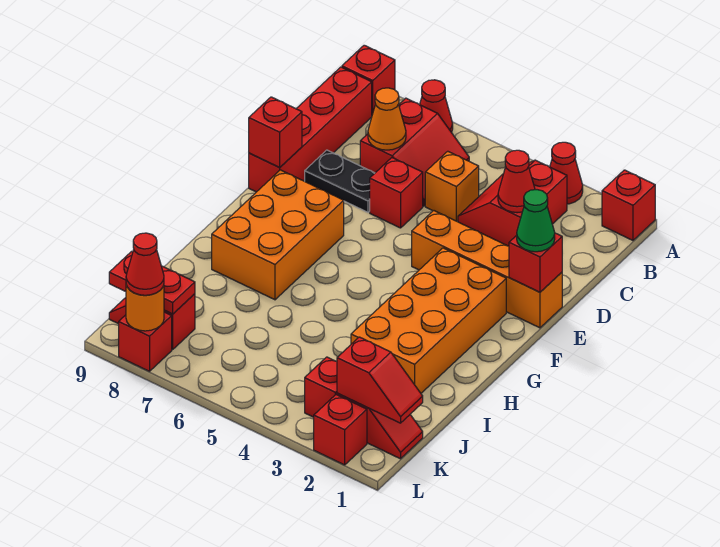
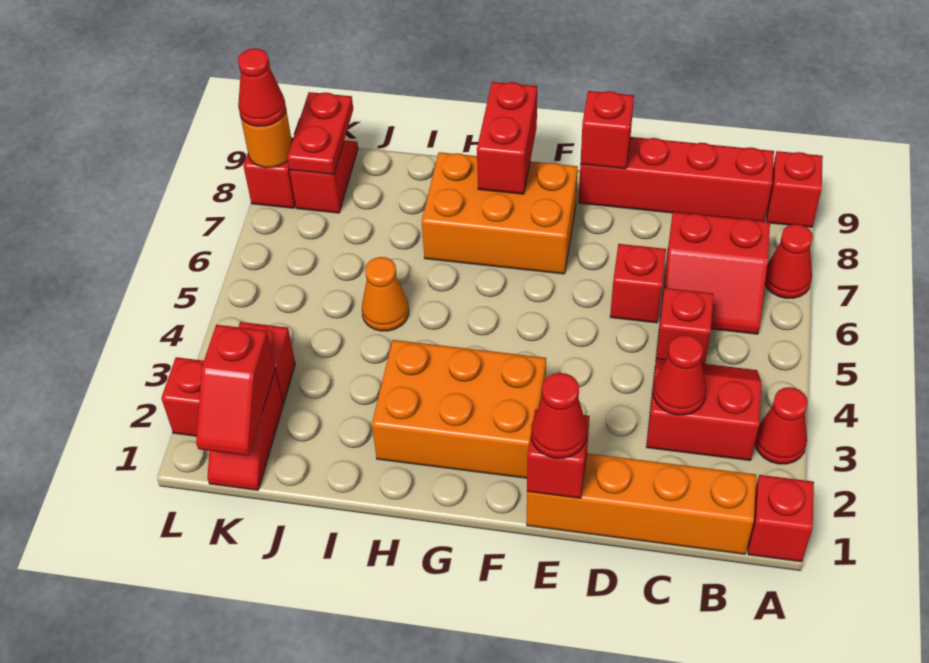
orange brick C5 level 1 -> red brick C5 level 1
orange cone C7 level 2 -> orange cone I5 level 1
black plate D7:D8 level 1 -> none
orange brick E1:E4 level 1 -> orange brick B1:E1 level 1
green cone E1 level 3 -> red cone E1 level 3
orange brick F2:I3 level 1 -> orange brick F2:H3 level 1
none -> red brick G8:G9 level 2

